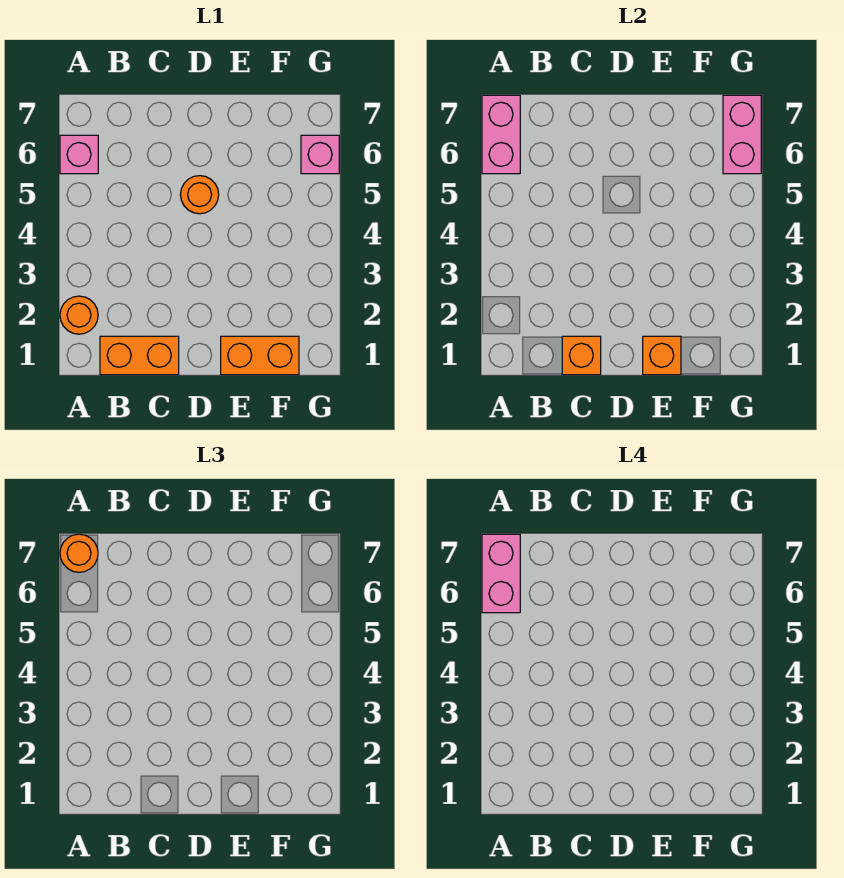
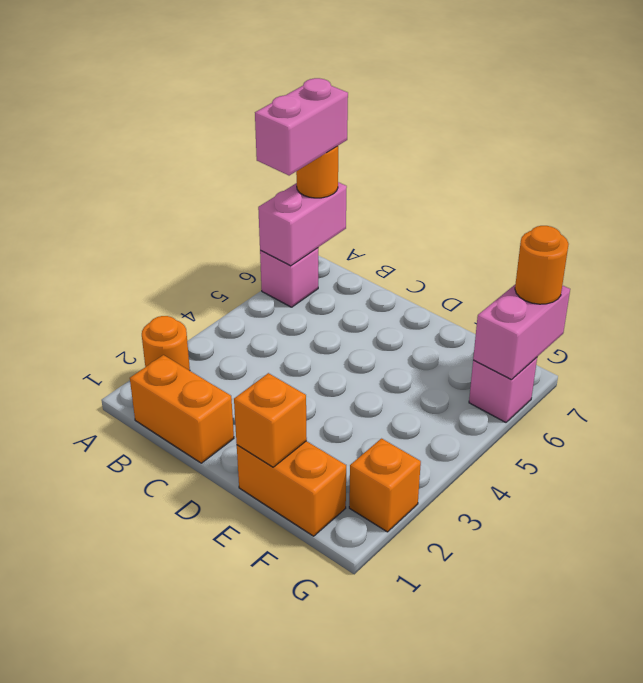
orange brick C1 level 2 -> orange brick G2 level 1
orange round brick D5 level 1 -> orange round brick G7 level 3

